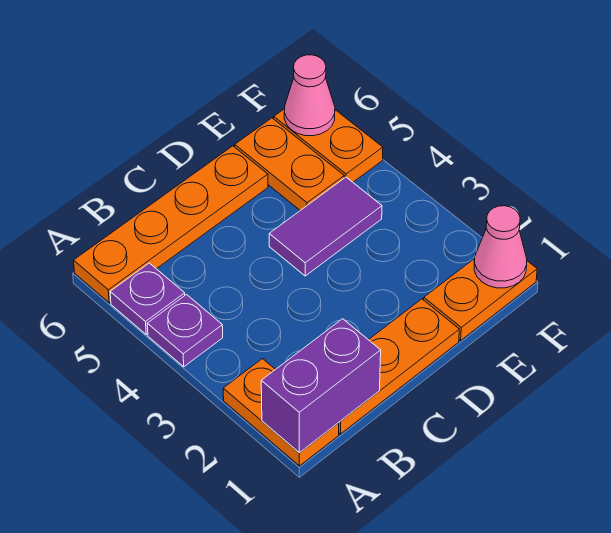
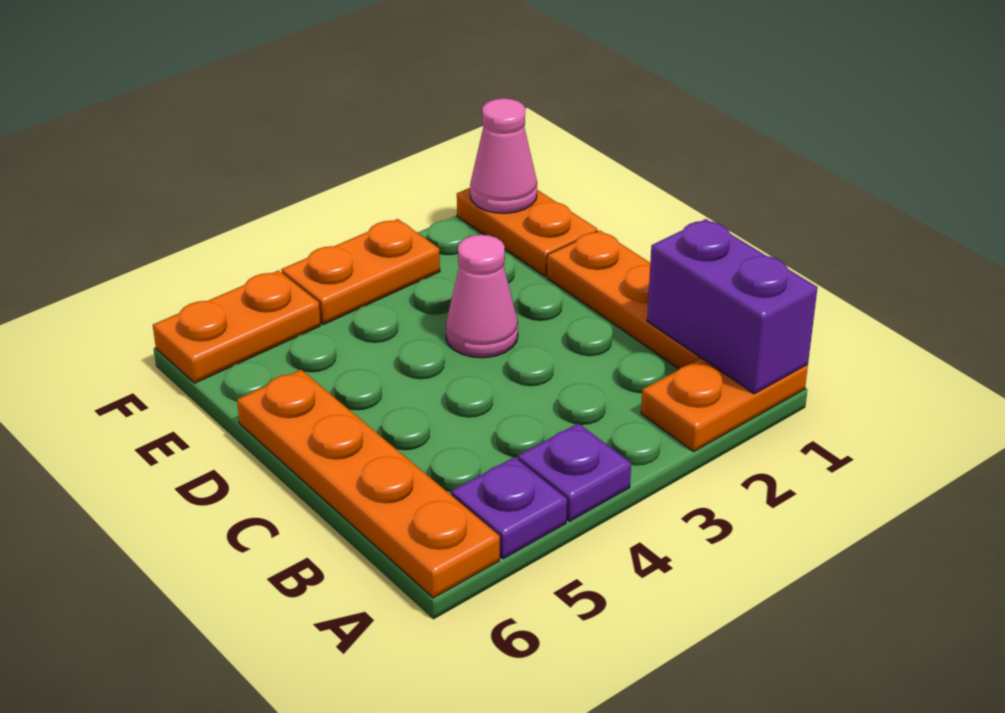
purple tile D4:E4 level 1 -> none
orange plate E5:E6 level 1 -> orange plate F3:F4 level 1
pink cone F6 level 2 -> pink cone D3 level 1

